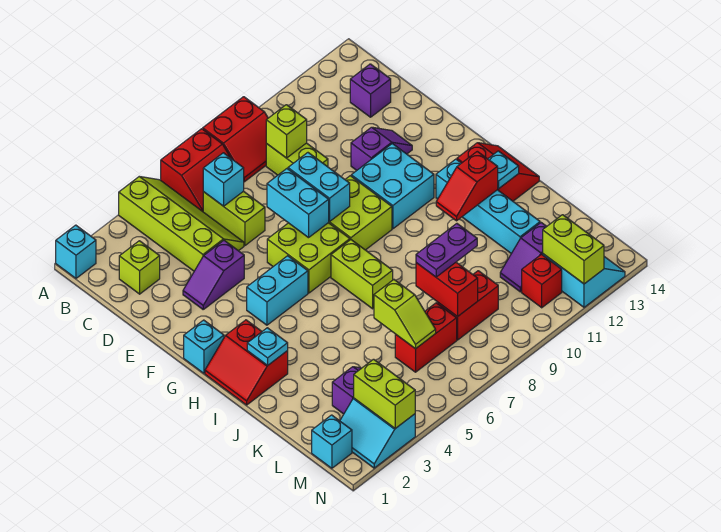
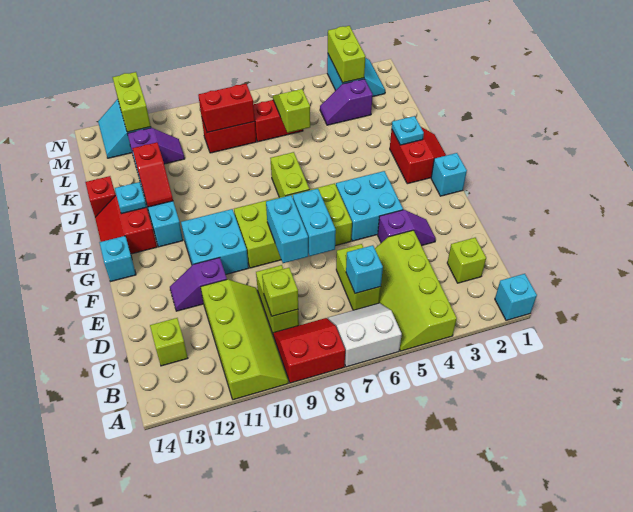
red slope A6:B7 level 1 top A -> white slope A6:B7 level 1 top A
none -> lime slope A10:D11 level 1 top 11
purple brick C13 level 1 -> lime brick C13 level 1
cyan brick G4:G5 level 1 -> cyan brick F4:G5 level 1
red slope I11:I12 level 2 top 12 -> red slope I12:J12 level 2 top J
red brick K8:L8 level 2 -> red brick L8:L9 level 2
purple plate K8:K9 level 3 -> none
cyan brick M1 level 1 -> cyan brick G14 level 1
red brick M11 level 1 -> red brick J14 level 1

